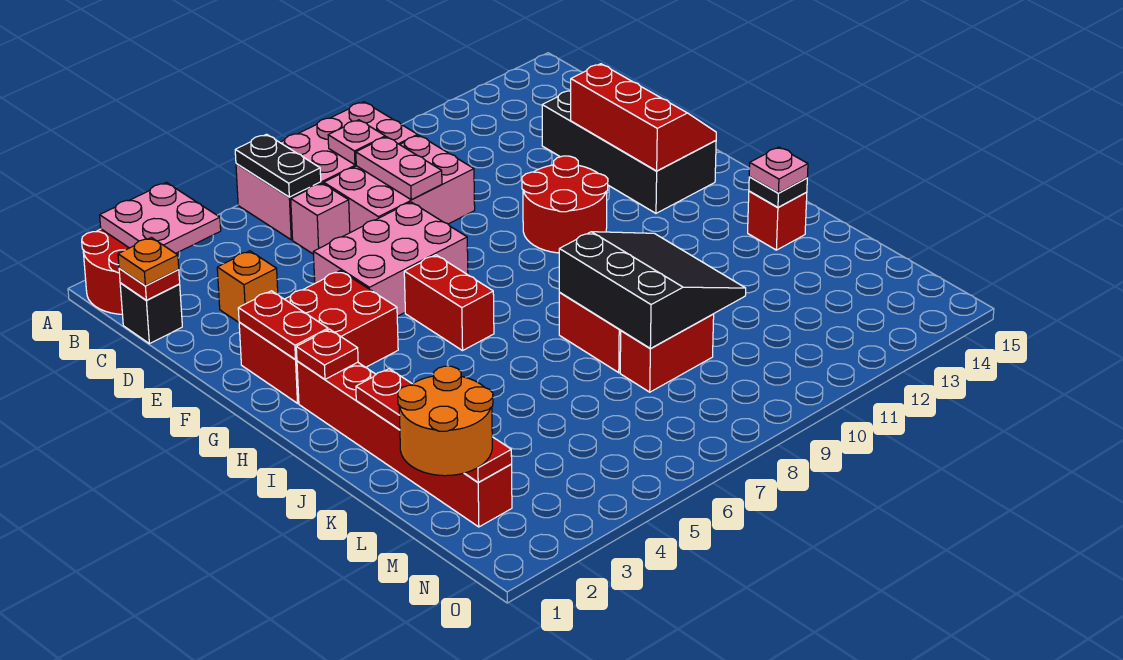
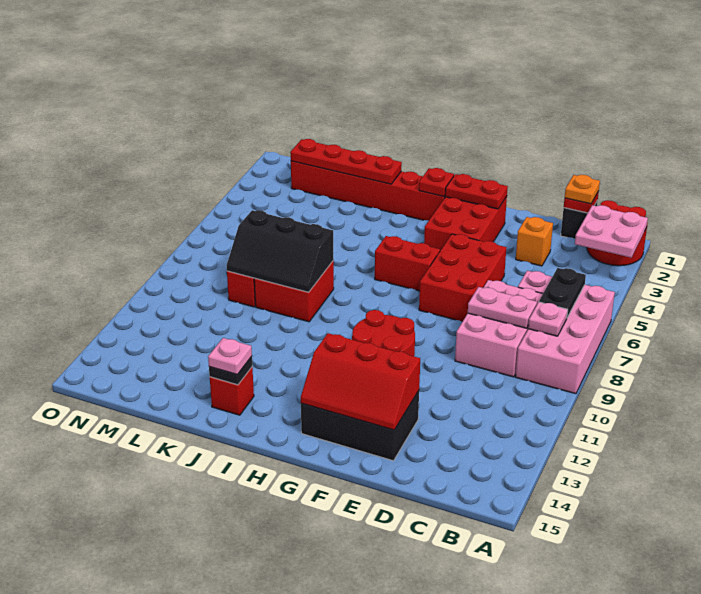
black plate A6:B6 level 2 -> black plate B6:B7 level 2
black brick D13:G14 level 1 -> black brick E13:G14 level 1
pink brick E5:F7 level 1 -> red brick E5:F7 level 1
black slope J8:L10 level 2 top 8 -> black slope J8:L9 level 2 top 8
orange round brick L1:M2 level 3 -> none

